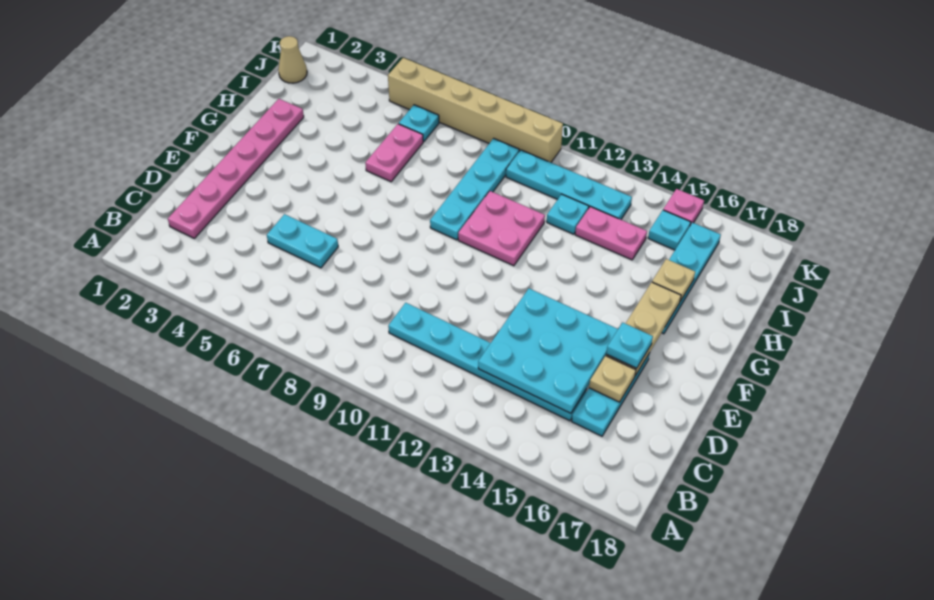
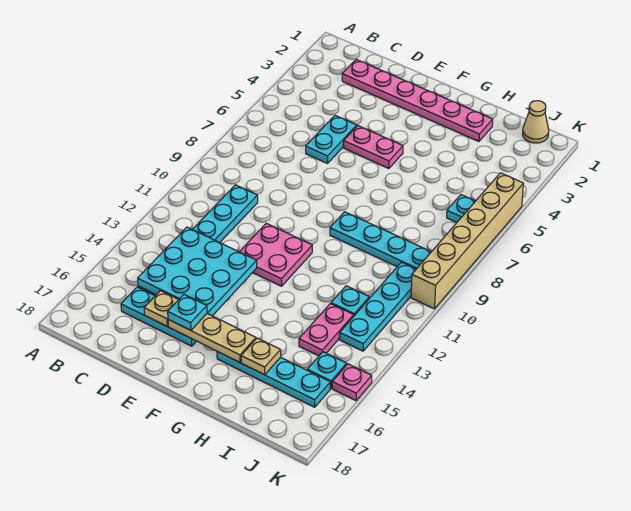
pink plate G10:H11 level 1 -> pink plate E11:F12 level 1
pink plate H6:I6 level 1 -> pink plate E5:F5 level 1

